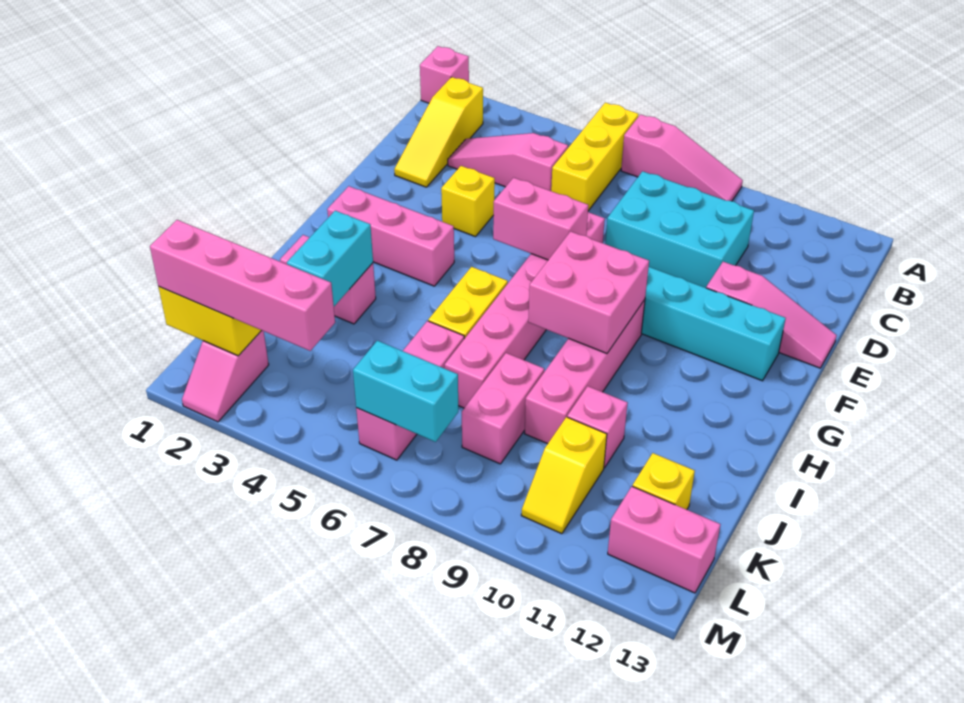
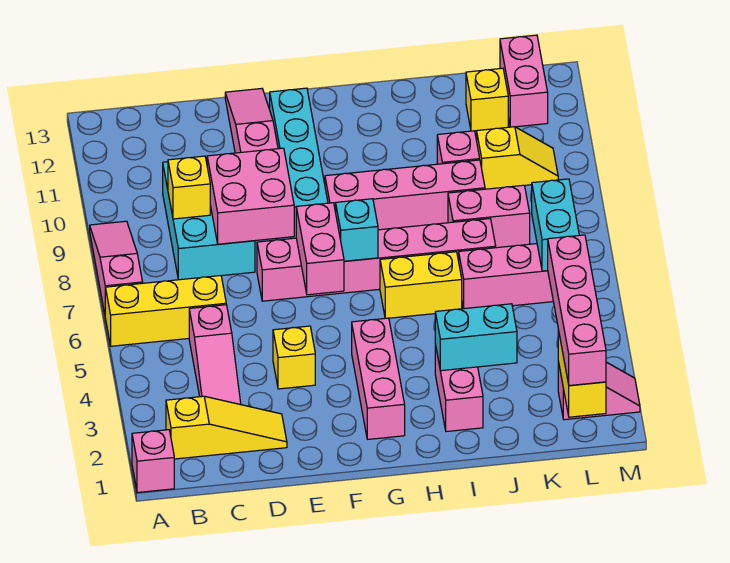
none -> yellow brick C9 level 2
none -> cyan brick G7 level 2
pink brick G8:H9 level 2 -> pink brick D8:E9 level 2

